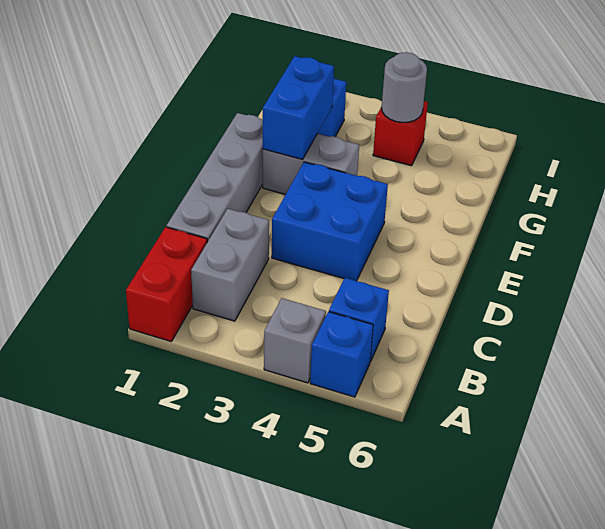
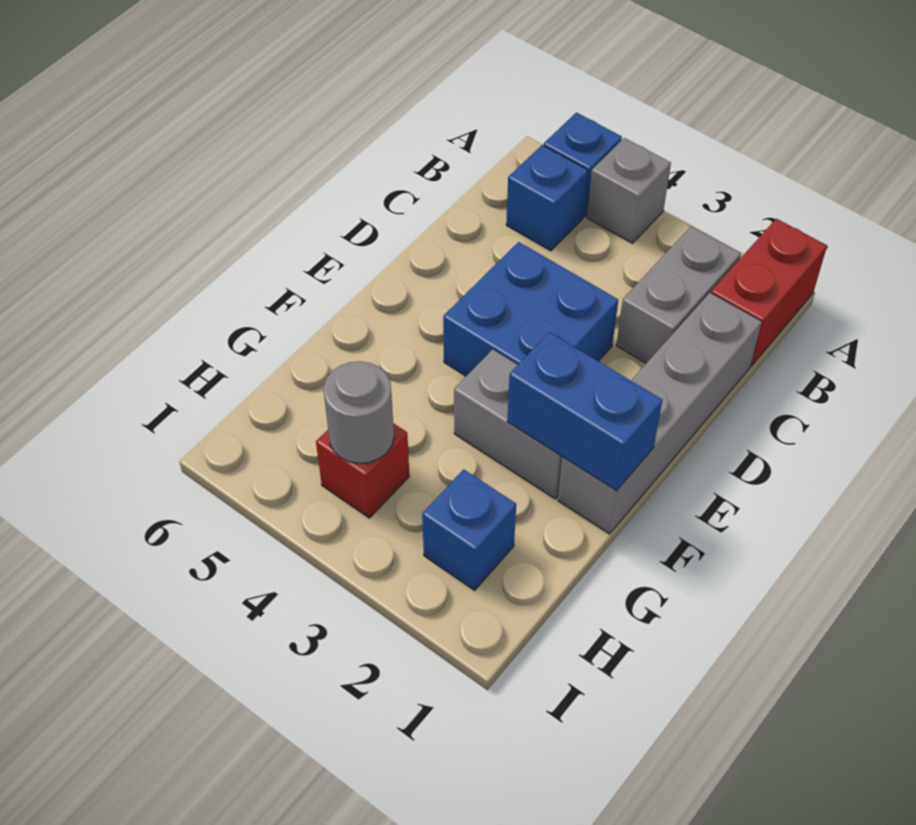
blue brick F2:G2 level 2 -> blue brick F1:F2 level 2

